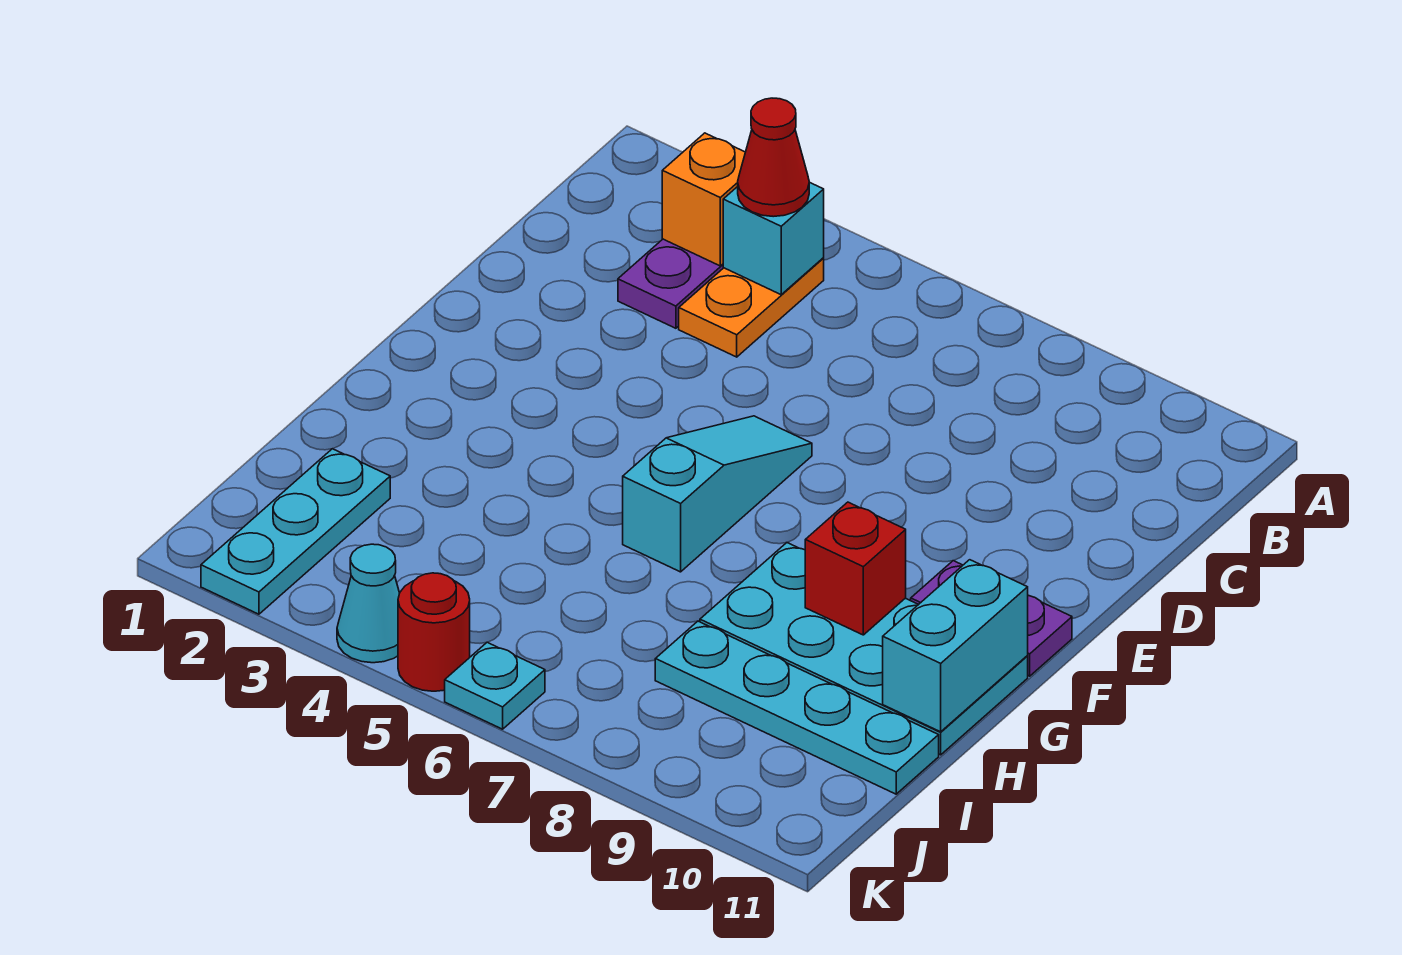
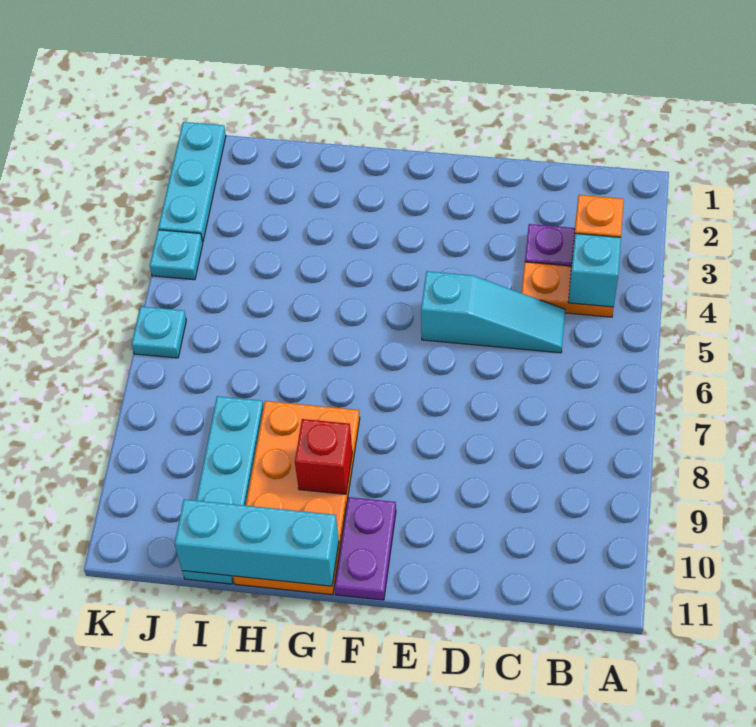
red cone B4 level 3 -> none
cyan slope E6:G6 level 1 top G -> cyan slope C5:E5 level 1 top E
cyan plate G8:H11 level 1 -> orange plate G8:H11 level 1
cyan brick G11:H11 level 2 -> cyan brick G11:I11 level 2
cyan plate I2:K2 level 1 -> cyan plate K1:K3 level 1
cyan cone K4 level 1 -> cyan plate K4 level 1
red round brick K5 level 1 -> none

